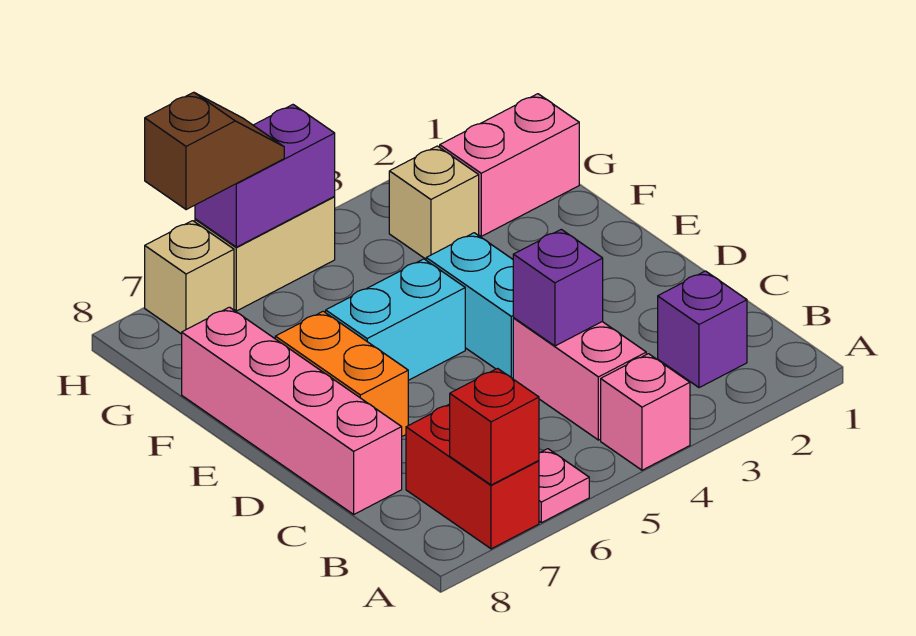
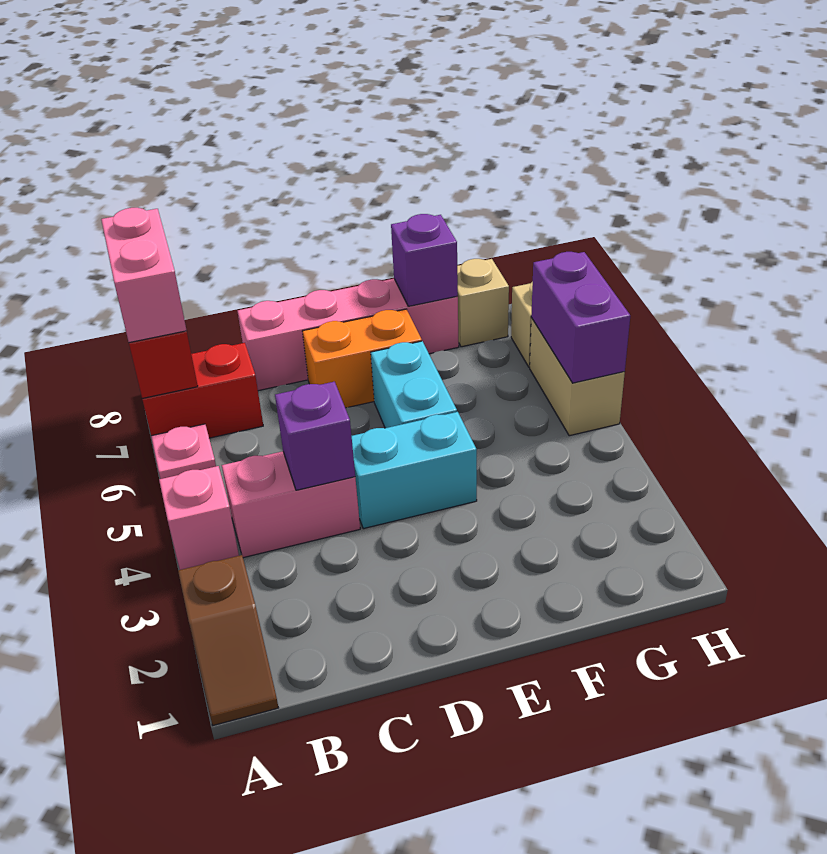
purple brick B2 level 1 -> purple brick F8 level 2
pink brick G1:G2 level 1 -> pink brick A7:A8 level 3
tan brick G3 level 1 -> tan brick G8 level 1
brown slope H6:H7 level 3 top 7 -> brown slope A1:A2 level 1 top 2

